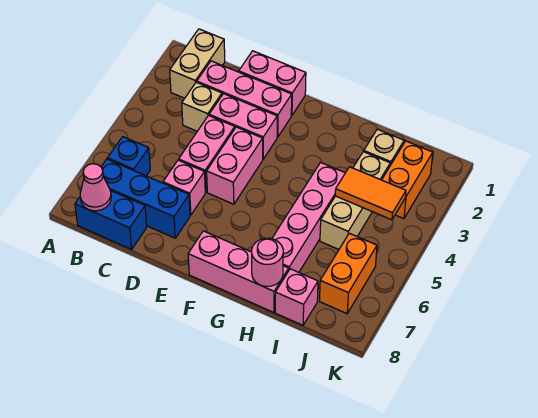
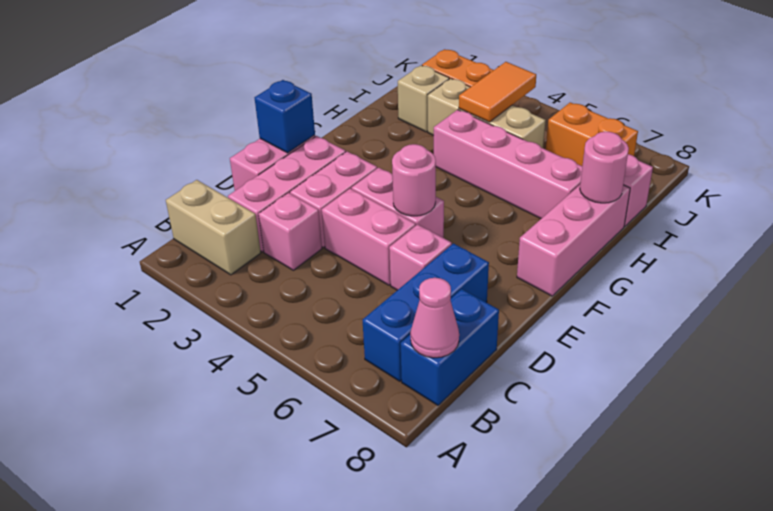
blue brick B6 level 1 -> blue brick E1 level 2
tan brick C3 level 1 -> pink brick C3 level 1
none -> pink round brick E5 level 2

